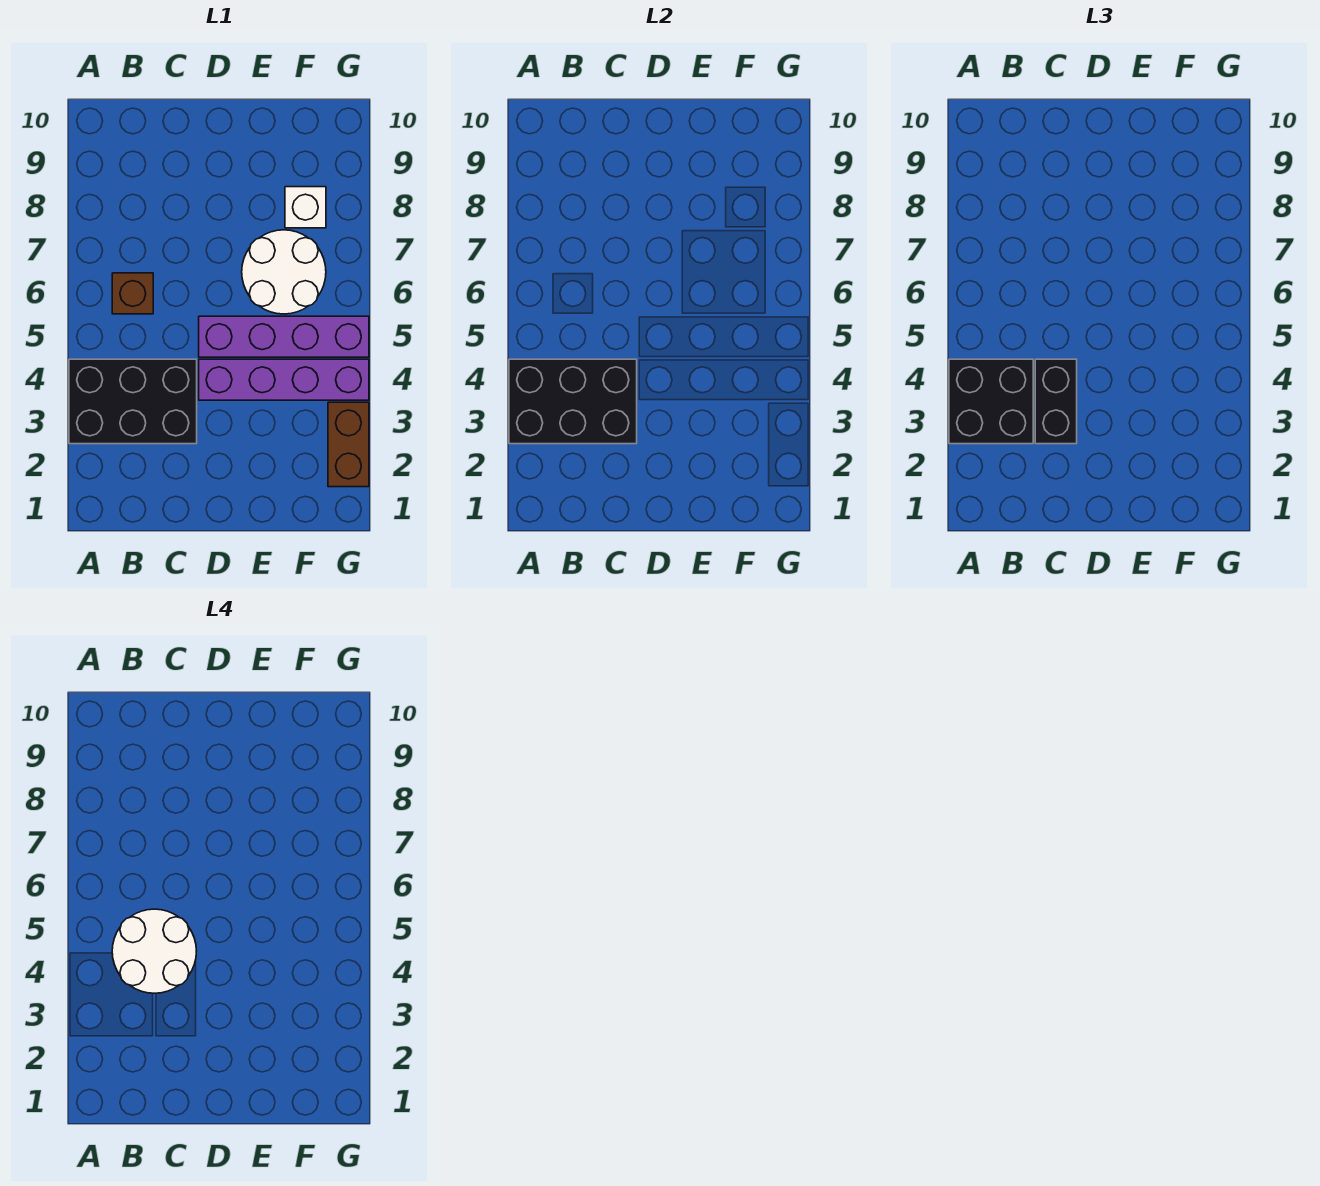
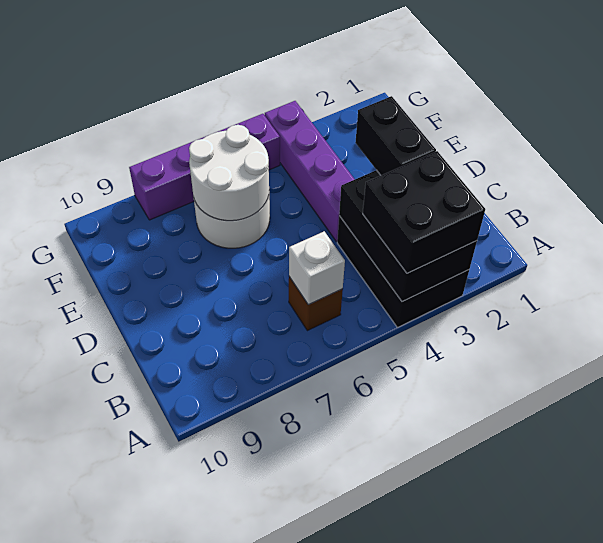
white round brick B4:C5 level 4 -> white round brick E6:F7 level 2
black brick C3:C4 level 3 -> black brick C3:D3 level 3
purple brick D5:G5 level 1 -> purple brick G5:G8 level 1
white brick F8 level 1 -> white brick B6 level 2
brown brick G2:G3 level 1 -> none

